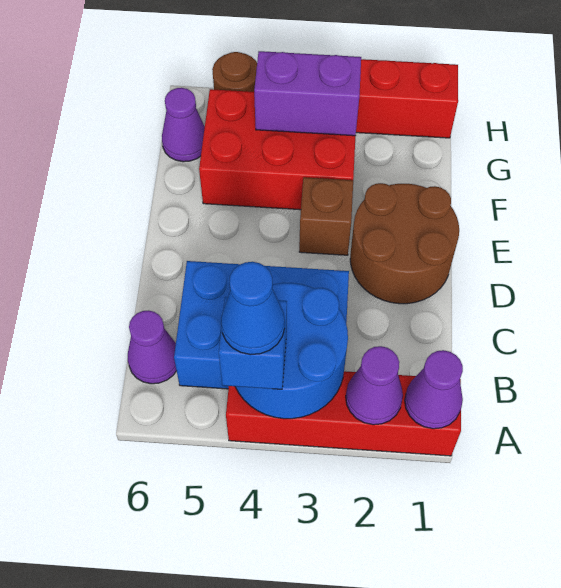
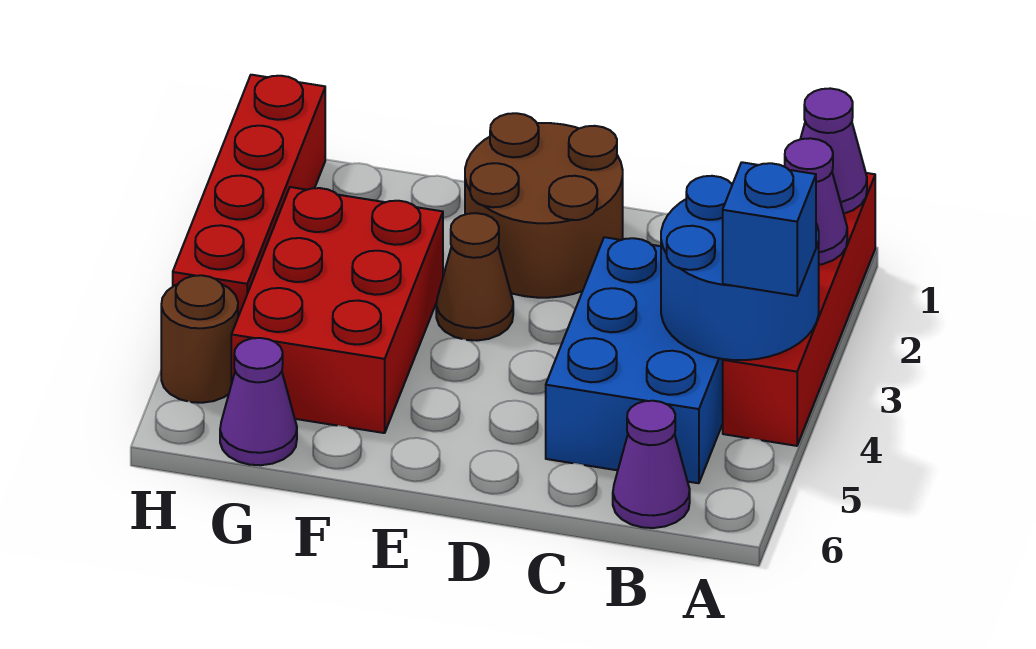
blue cone A4 level 4 -> none
brown brick E3 level 1 -> brown cone E3 level 1
purple brick G3:G4 level 2 -> none

